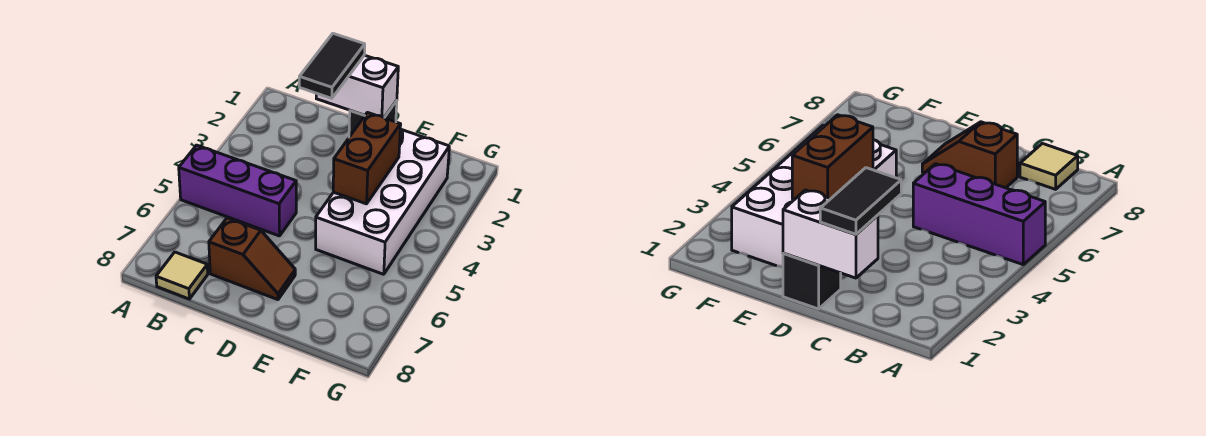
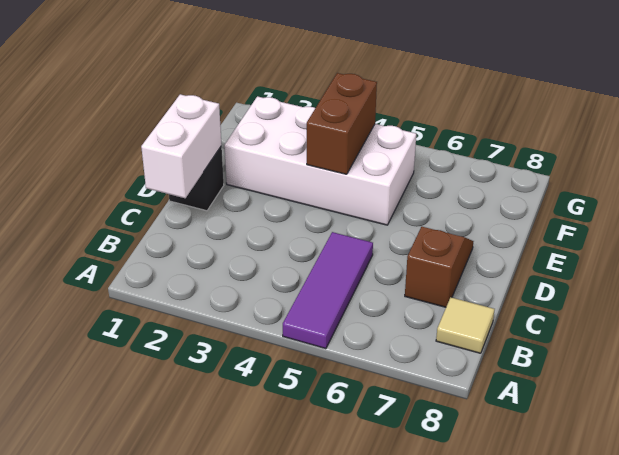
purple brick A5:C5 level 1 -> purple tile A5:C5 level 1
black tile C1:C2 level 3 -> none
brown brick E3:E4 level 2 -> brown brick E4:F4 level 2

